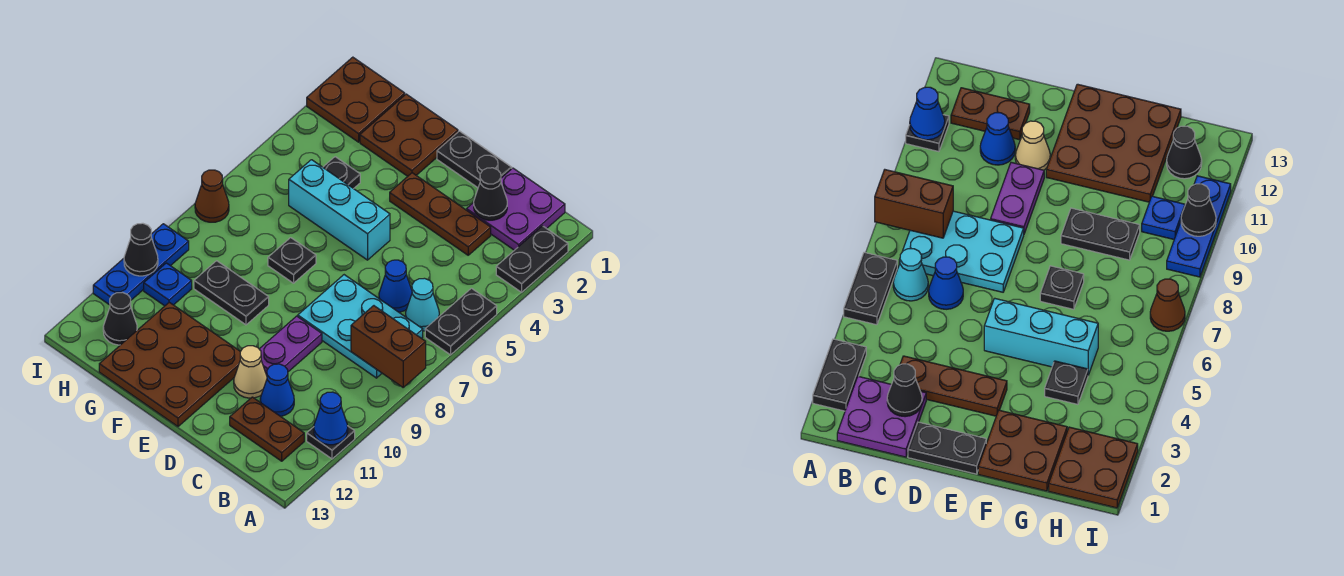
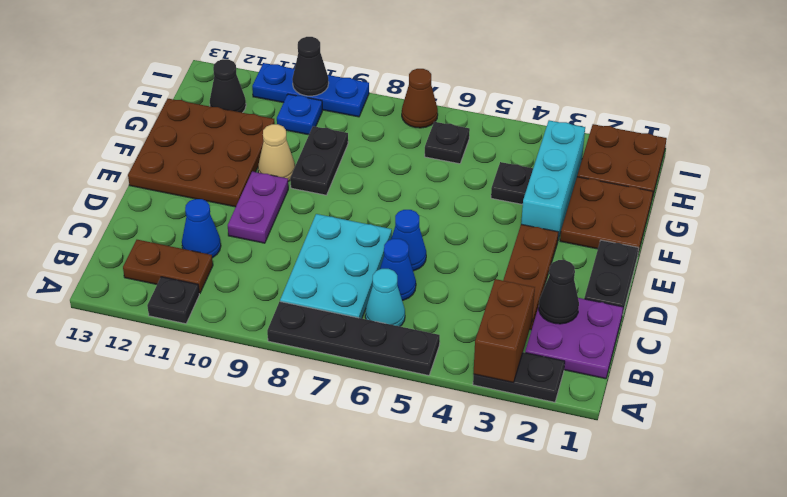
black plate A5:A6 level 1 -> black plate A5:A8 level 1
brown brick A8:B8 level 2 -> brown brick A3:B3 level 2
blue cone A11 level 2 -> blue cone D6 level 1
brown plate B12:C12 level 1 -> brown plate B11:B12 level 1
purple plate D9:D10 level 1 -> purple plate D10:E10 level 1
tan cone D11 level 1 -> tan cone F10 level 1
cyan brick E5:G5 level 1 -> cyan brick F3:H3 level 1
black plate F7 level 1 -> black plate H6 level 1

